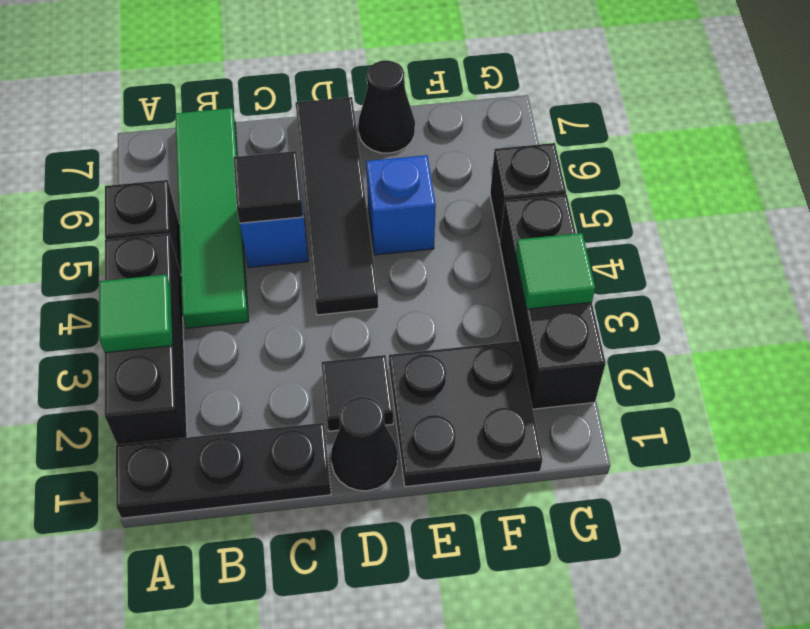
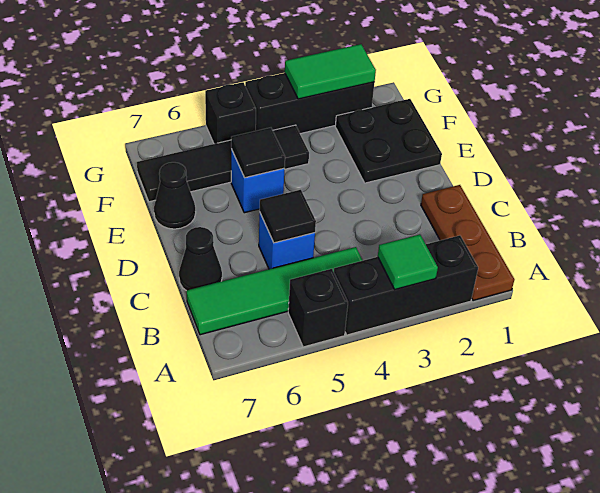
black plate A1:C1 level 1 -> brown plate A1:C1 level 1
black cone D1 level 1 -> black cone C7 level 1
black tile D2 level 1 -> black tile E5 level 2
black tile D4:D7 level 1 -> black tile F4:F7 level 1
green tile G3 level 2 -> green tile G2:G3 level 2

